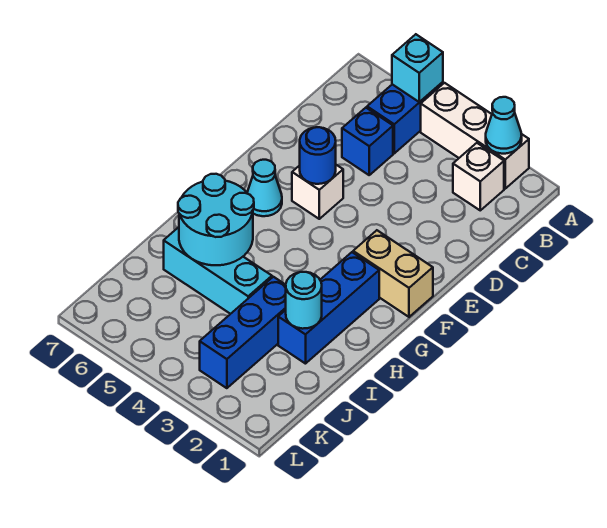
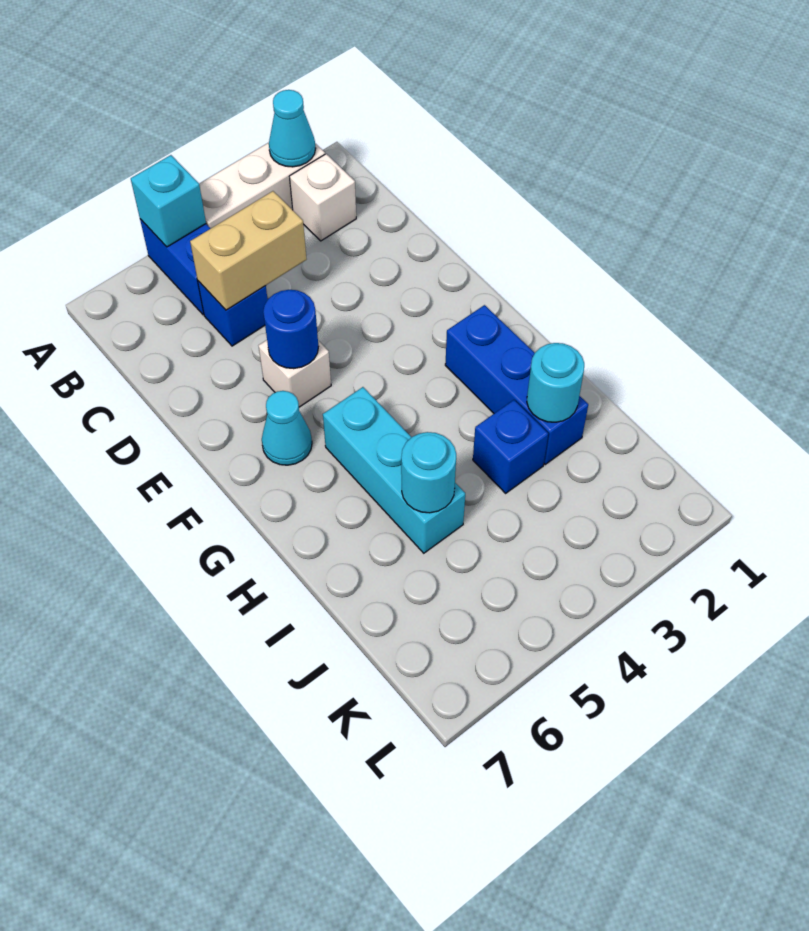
tan brick F1:F2 level 1 -> tan brick C4:C5 level 2
cyan round brick H5:I6 level 2 -> cyan round brick I5 level 2
blue brick I3:K3 level 1 -> blue brick I3 level 1
cyan brick I4:I6 level 1 -> cyan brick G5:I5 level 1

